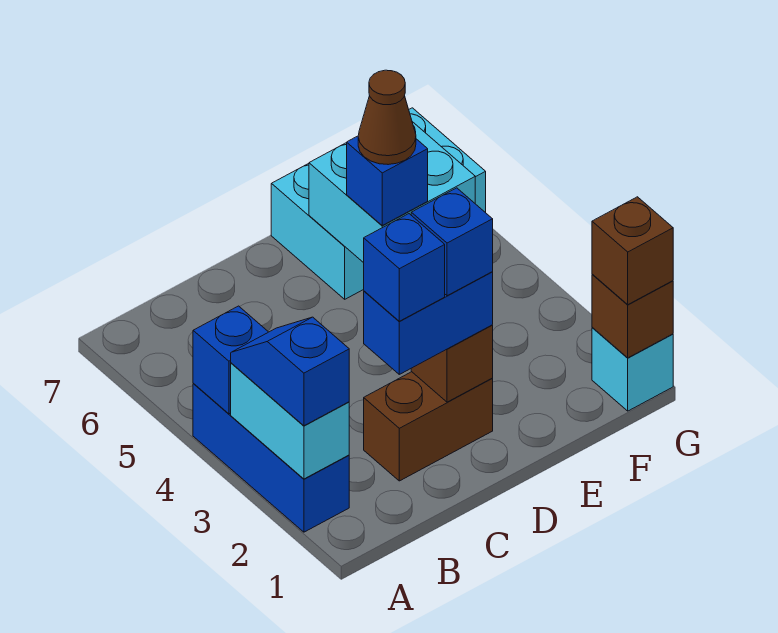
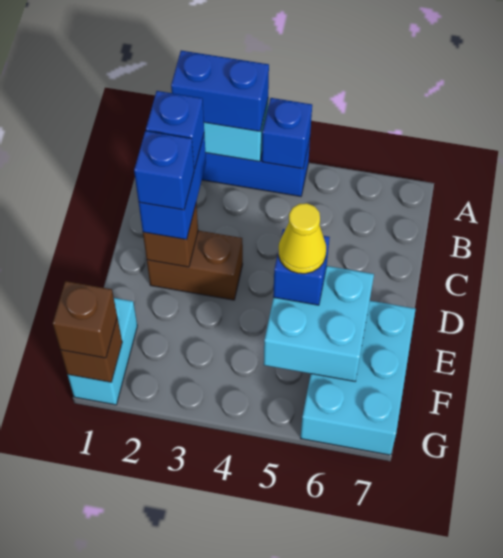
blue slope A2:A3 level 3 top 2 -> blue brick A2:A3 level 3
brown brick C2:D2 level 1 -> brown brick D2:D3 level 1
brown cone E5 level 4 -> yellow cone E5 level 4
cyan brick G1 level 1 -> cyan brick F1:G1 level 1

